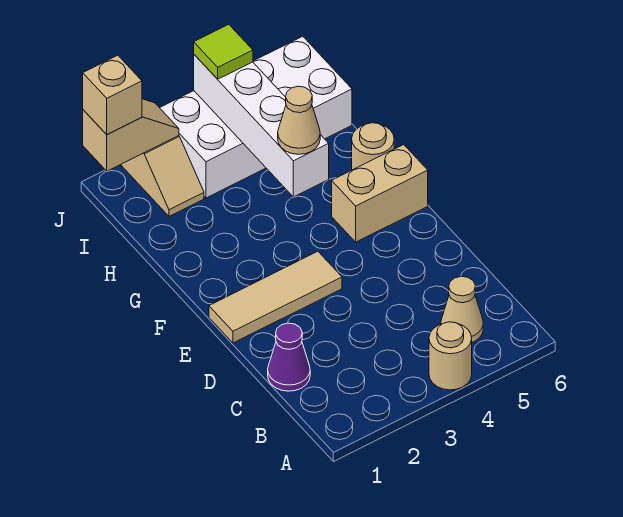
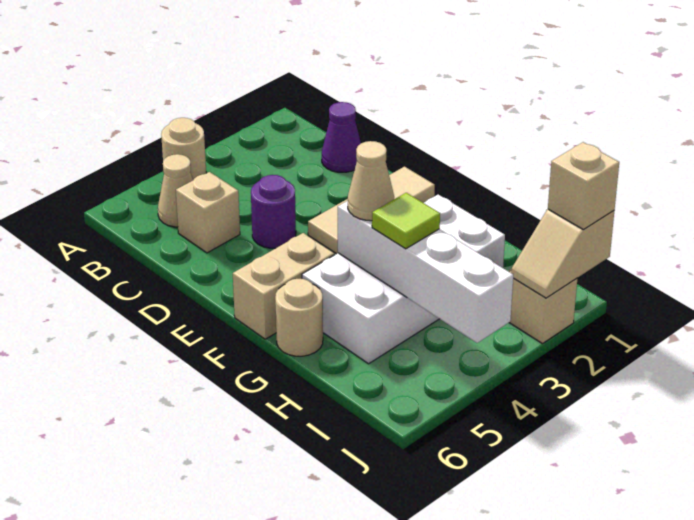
none -> tan brick C5 level 1
none -> purple round brick D4 level 1
white brick I3:J6 level 1 -> white brick G2:H5 level 1
lime tile J4 level 3 -> lime tile H4 level 3

